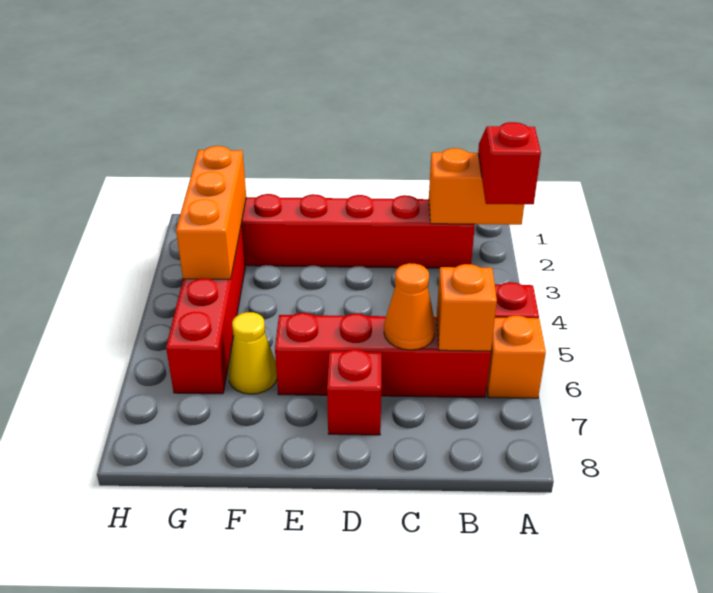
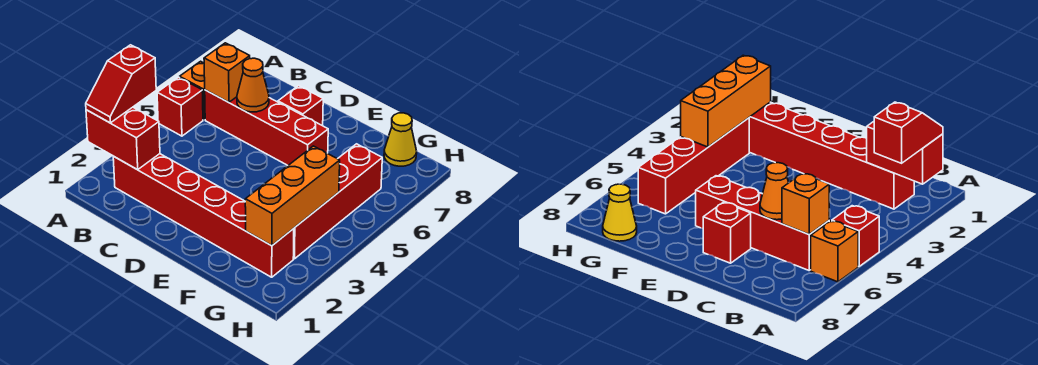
orange brick A2:B2 level 2 -> red brick A2:B2 level 2
yellow cone F6 level 1 -> yellow cone G8 level 1

